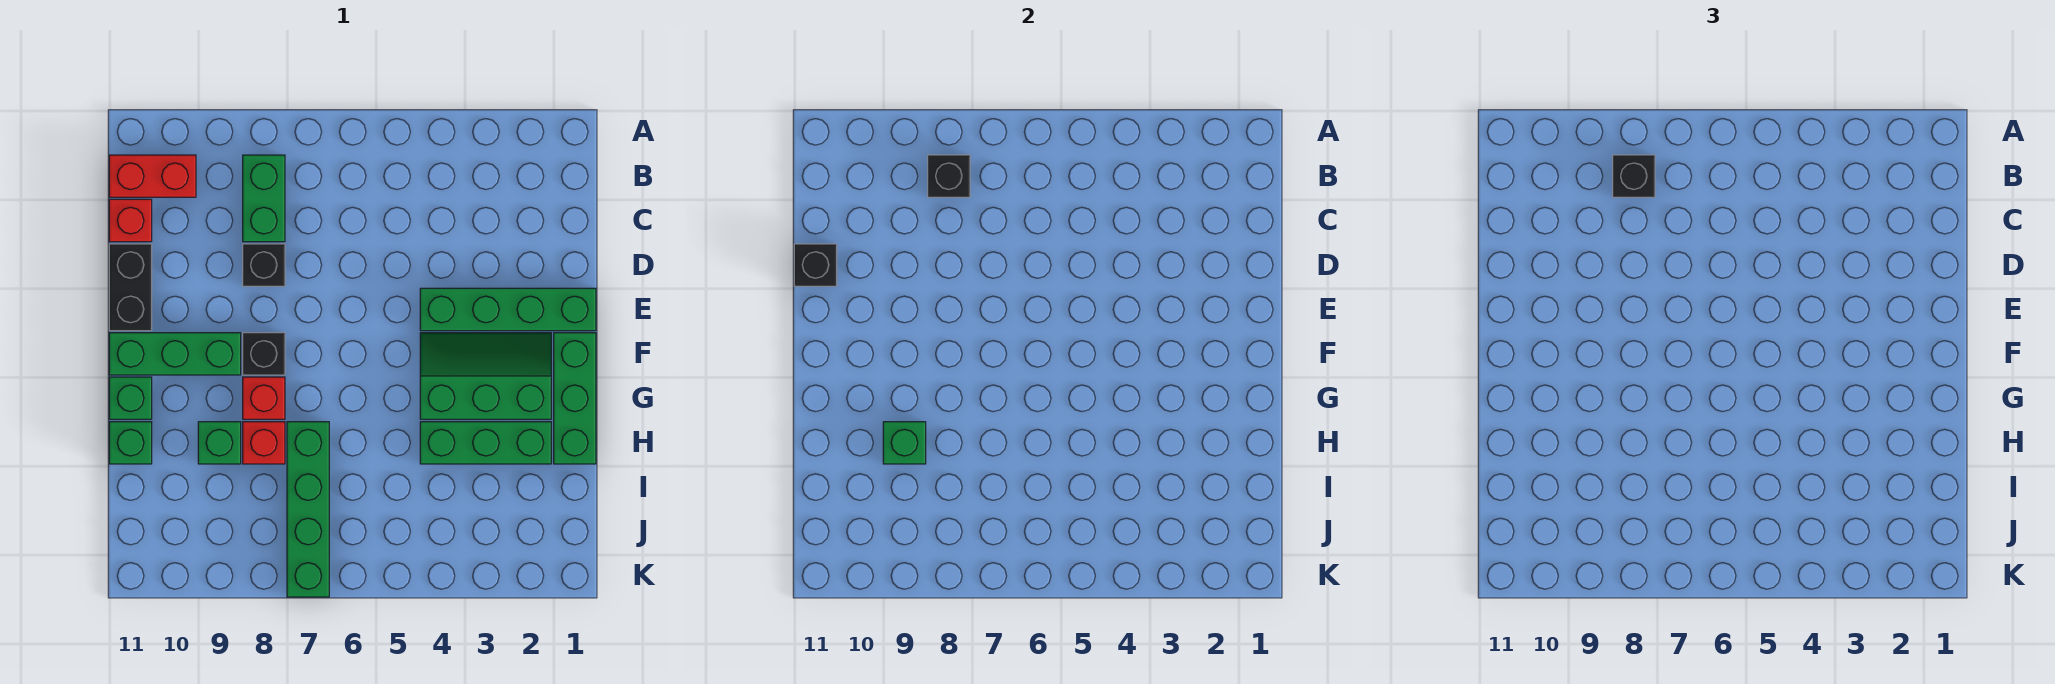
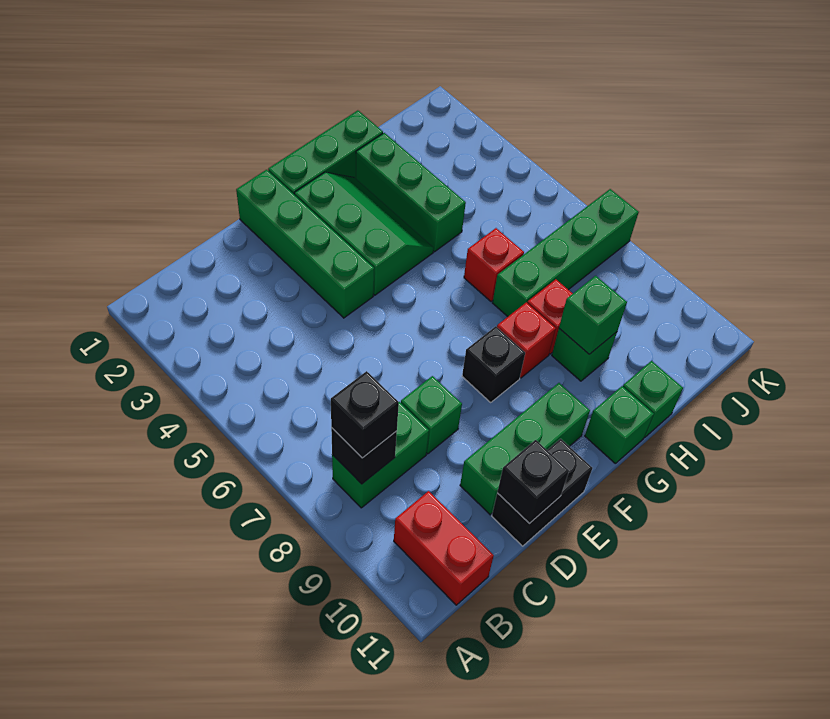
red brick C11 level 1 -> red brick H6 level 1
black brick D8 level 1 -> green brick D8 level 1
green slope F2:G4 level 1 top G -> green slope F2:G4 level 1 top F
green brick F9:F11 level 1 -> green brick D10:F10 level 1

